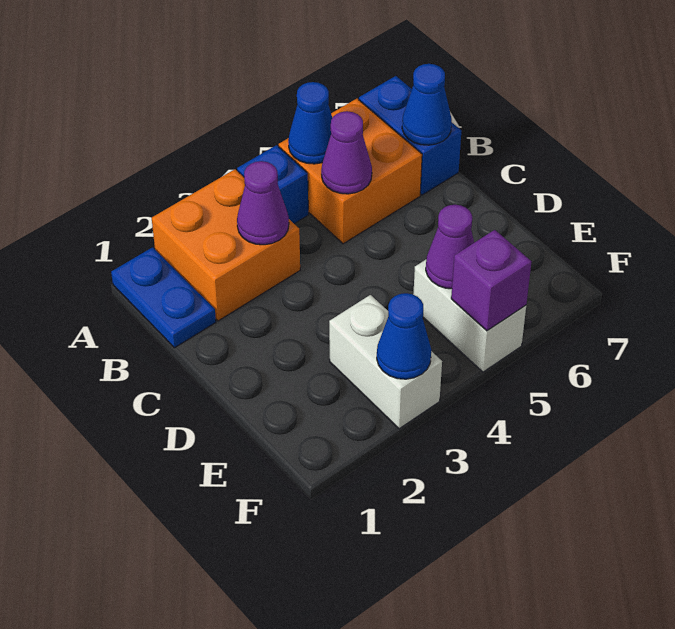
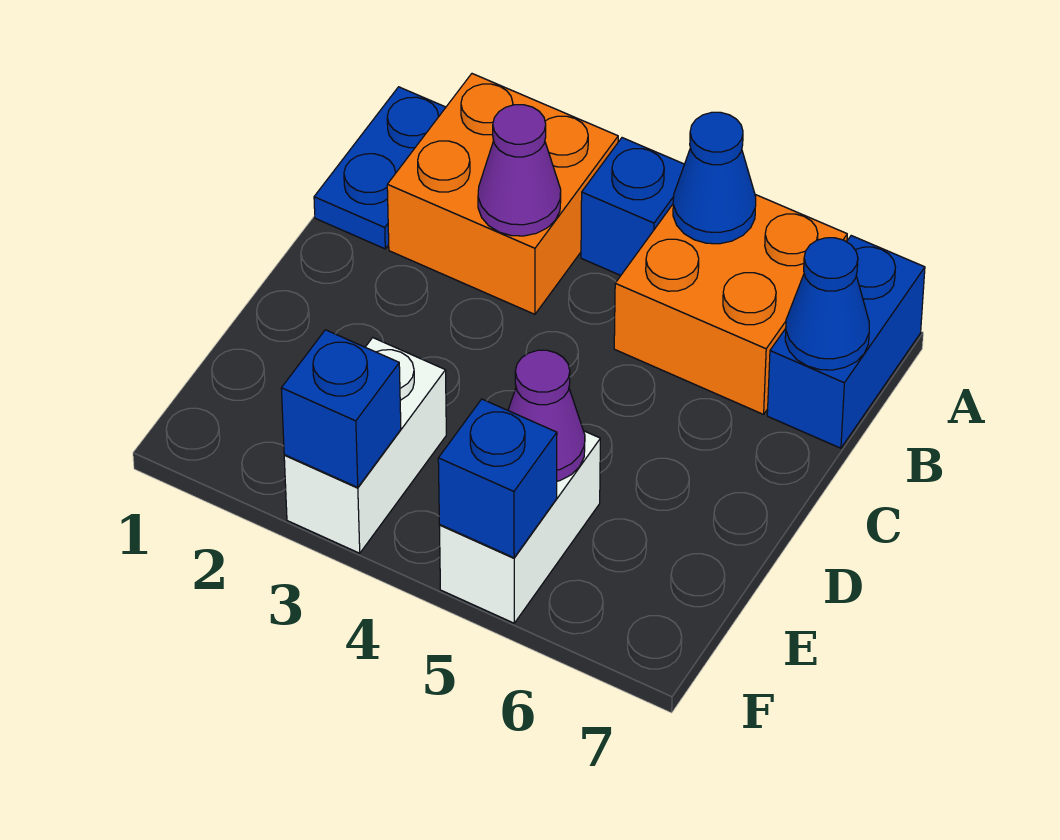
purple cone B5 level 2 -> none
blue cone F3 level 2 -> blue brick F3 level 2
purple brick F5 level 2 -> blue brick F5 level 2

